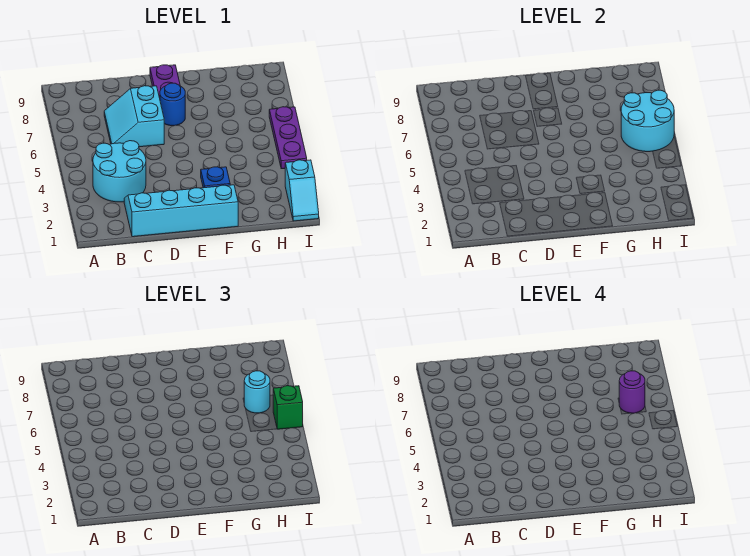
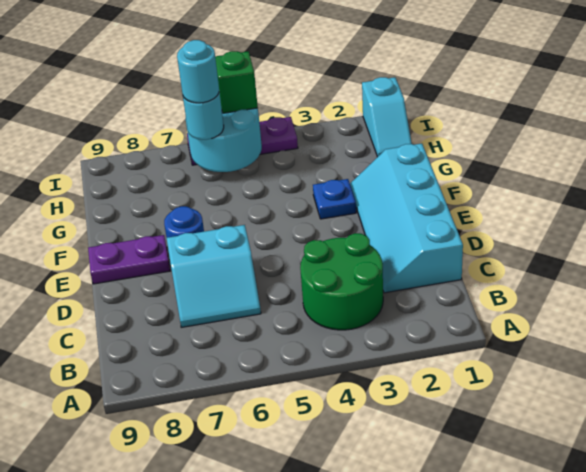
cyan round brick B3:C4 level 1 -> green round brick B3:C4 level 1
purple round brick H6 level 4 -> cyan round brick H6 level 4
cyan slope I1:I2 level 1 top 2 -> cyan slope H1:I1 level 1 top I

